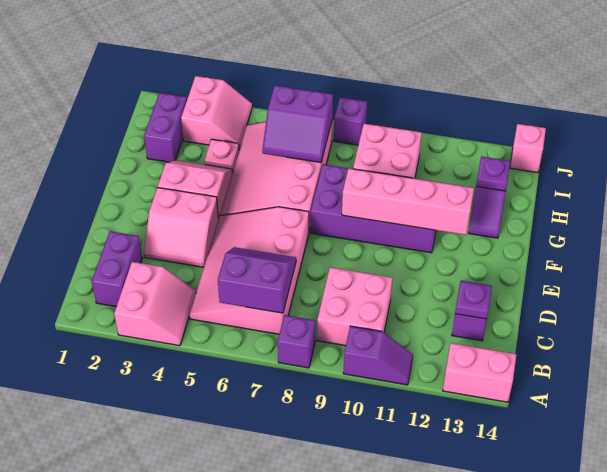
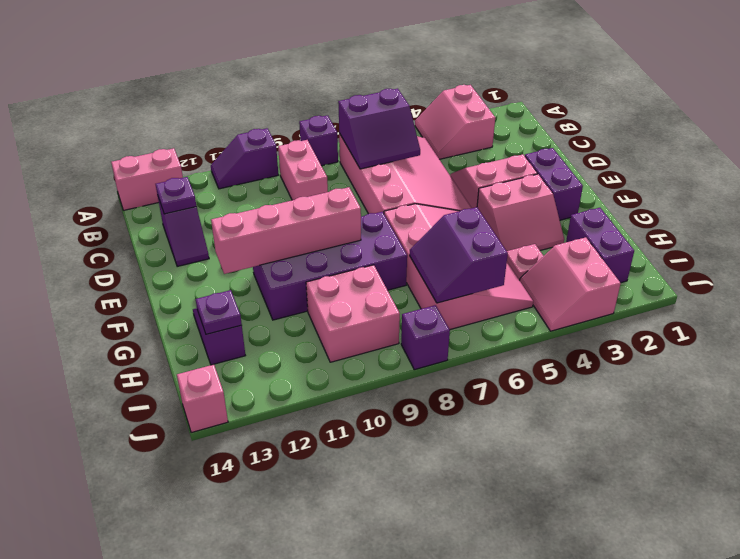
purple brick B2:C2 level 1 -> purple brick E2:F2 level 1
pink brick B9:C10 level 1 -> pink brick B9:C9 level 1
purple slope H6:I7 level 2 top I -> purple slope H6:I7 level 2 top 6

